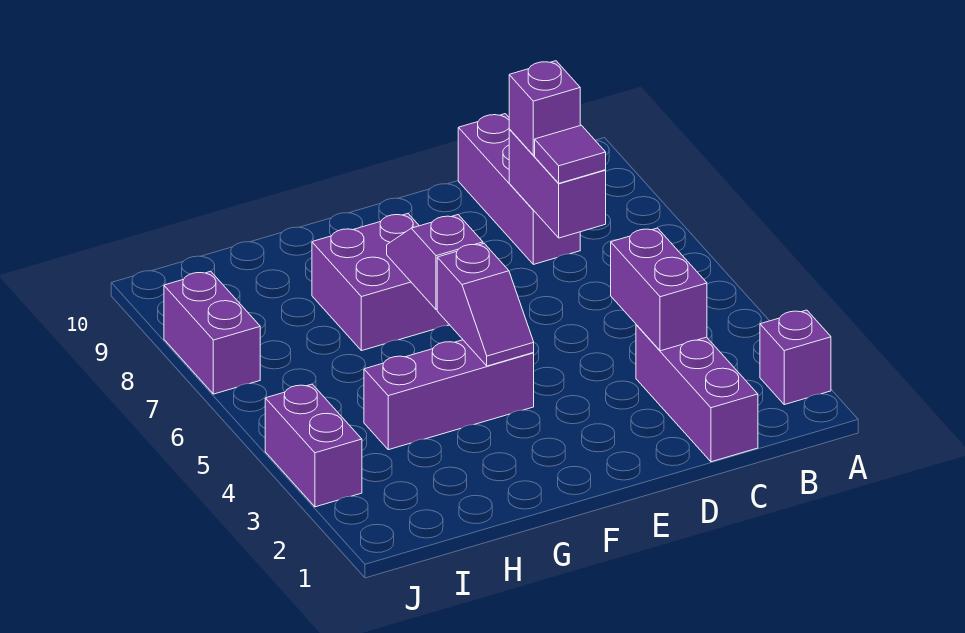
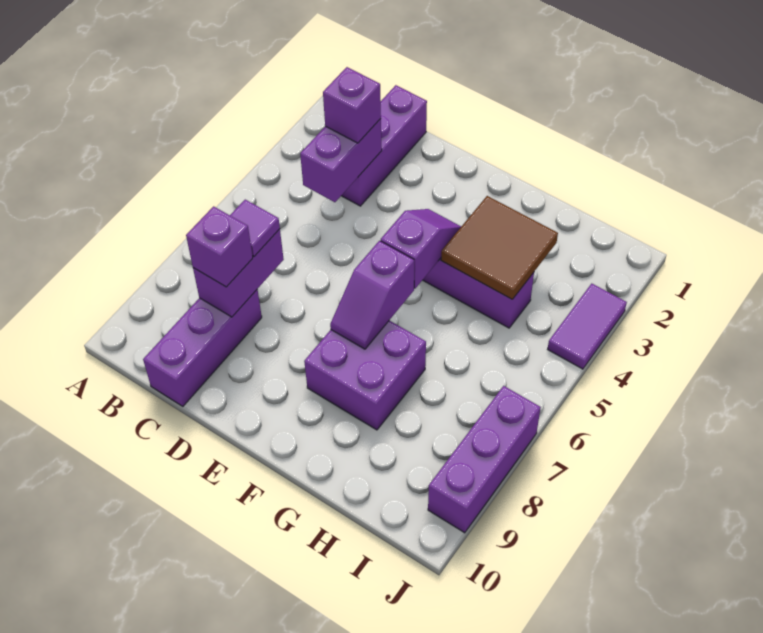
purple brick A2 level 1 -> purple brick C3 level 3
none -> brown tile G3:H4 level 2
purple brick J3:J4 level 1 -> purple tile J3:J4 level 1
purple brick J7:J8 level 1 -> purple brick J7:J9 level 1

